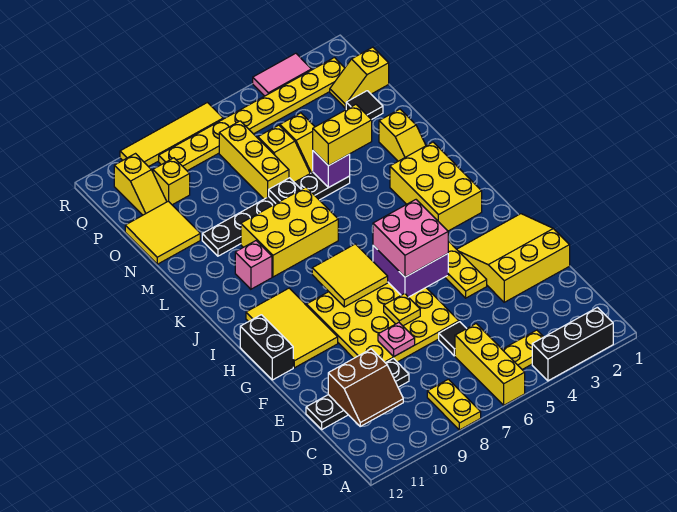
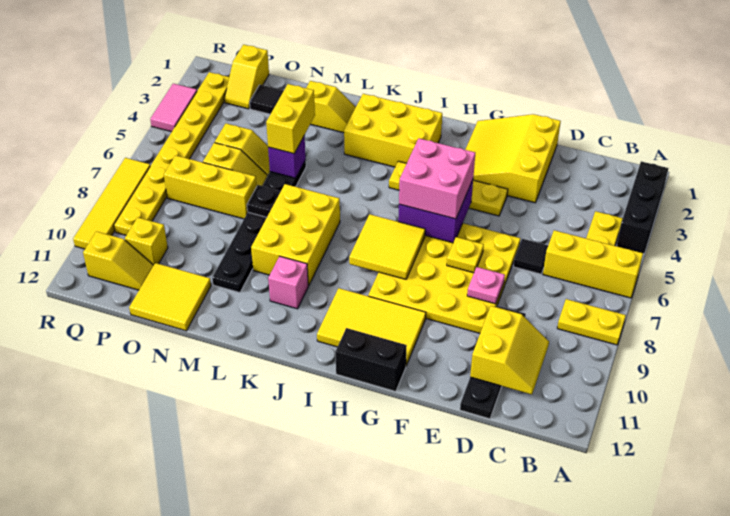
brown slope C10:D11 level 2 top D -> yellow slope C10:D11 level 2 top D

